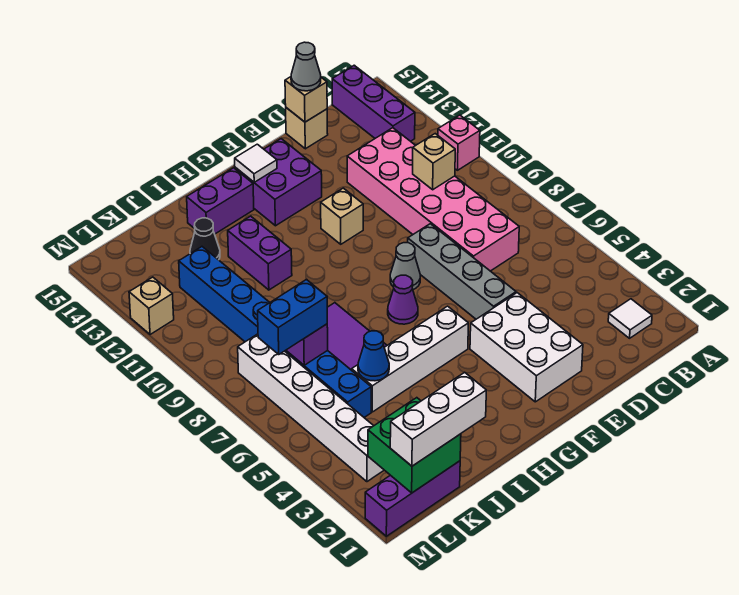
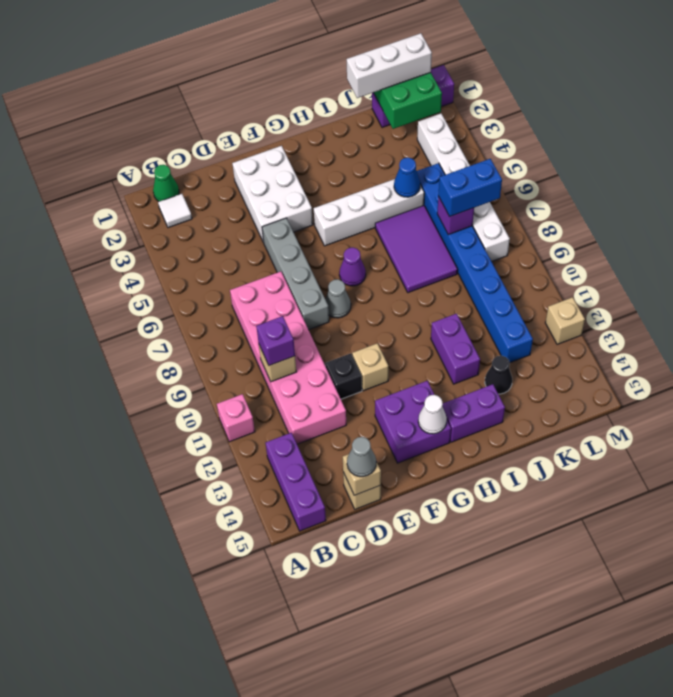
none -> green cone B1 level 1
none -> purple brick C10 level 3
none -> black brick E11 level 1
white tile G14 level 2 -> white cone G14 level 2

